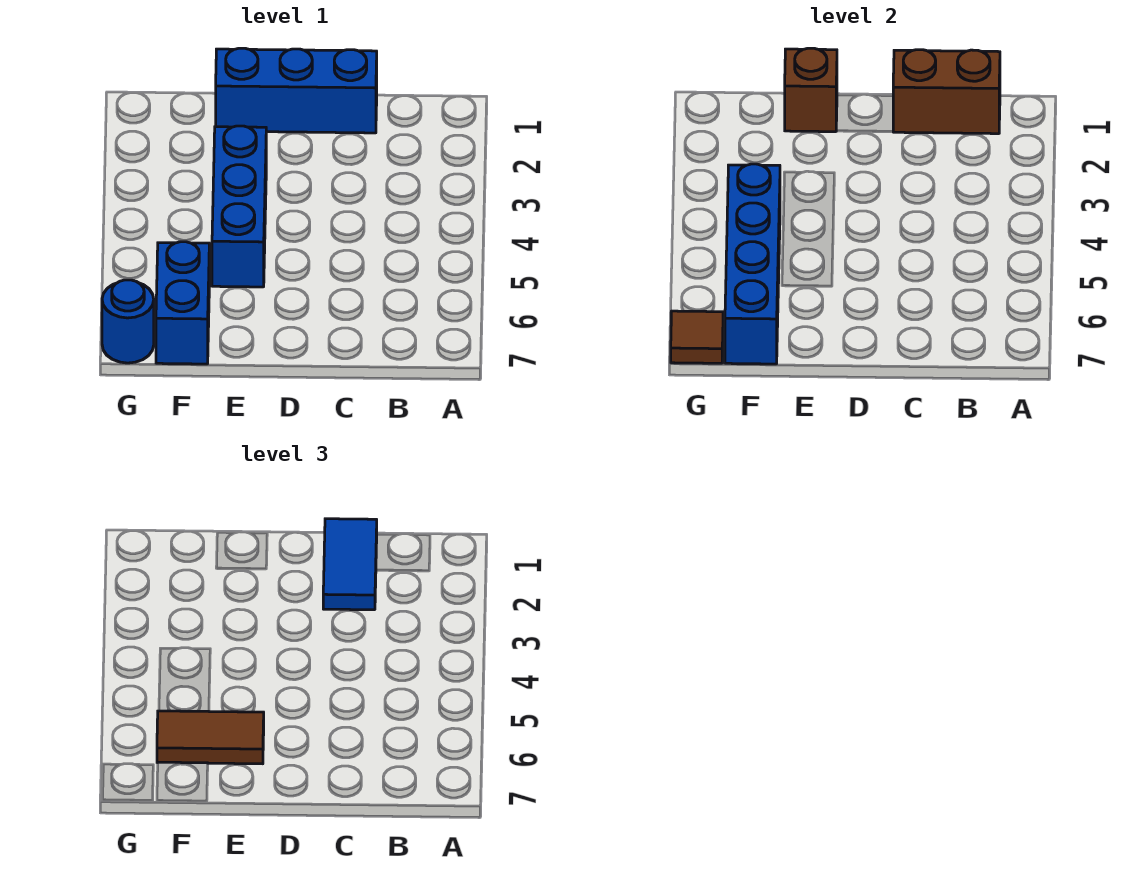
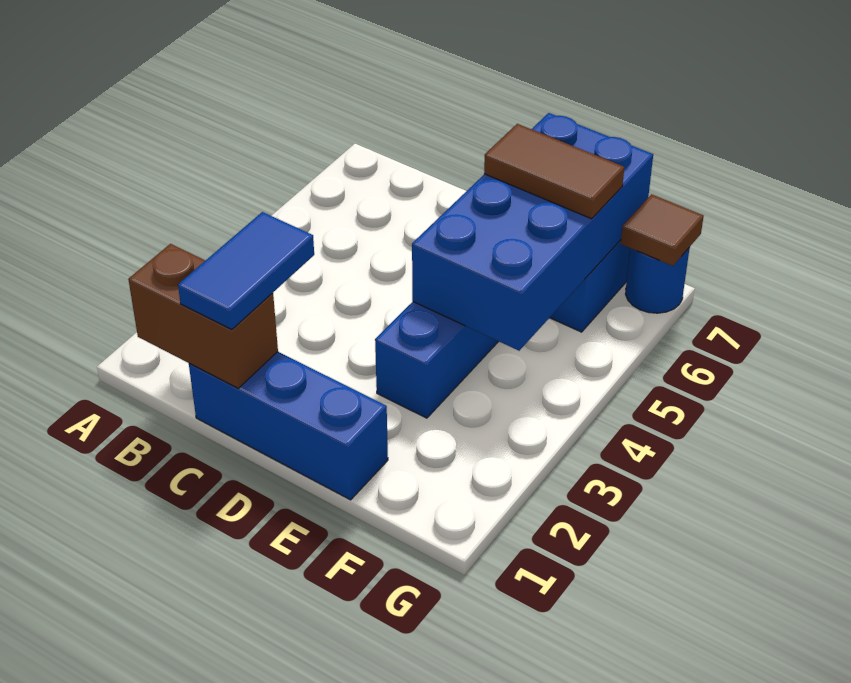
brown brick E1 level 2 -> none
blue brick F4:F7 level 2 -> blue brick E4:F7 level 2

